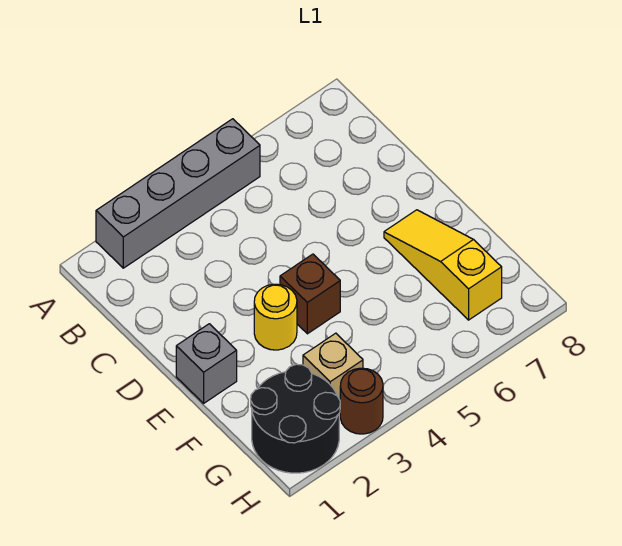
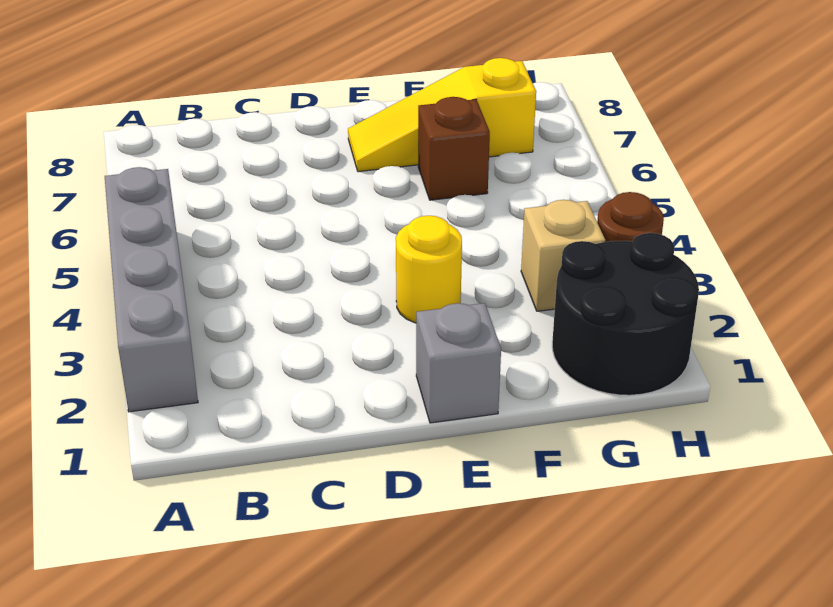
brown brick E4 level 1 -> brown brick F6 level 1

